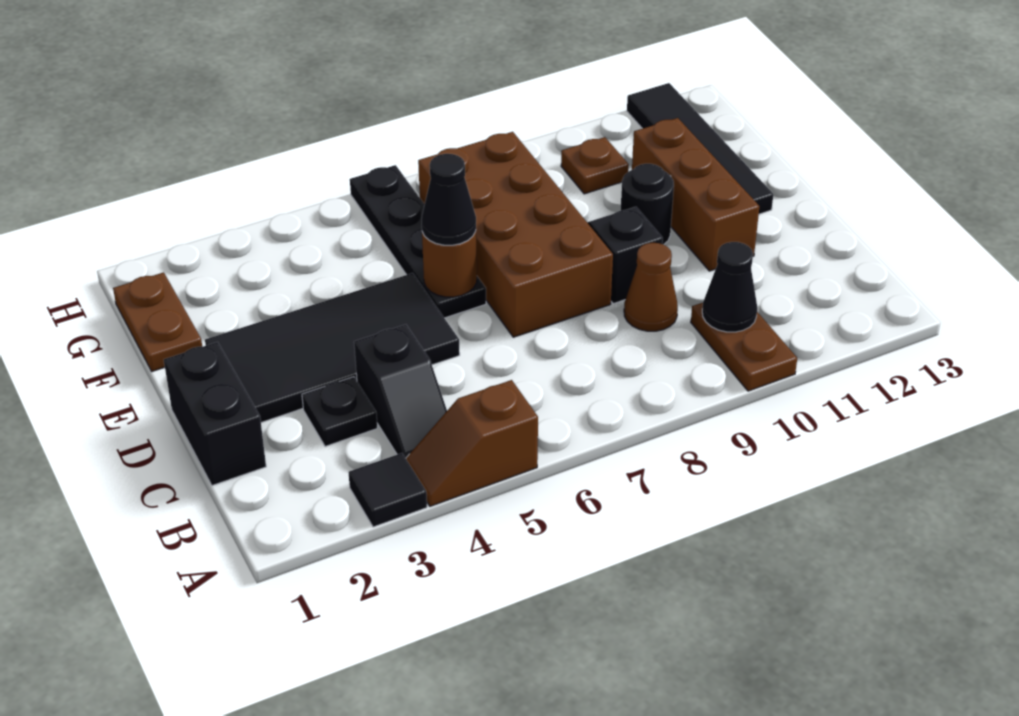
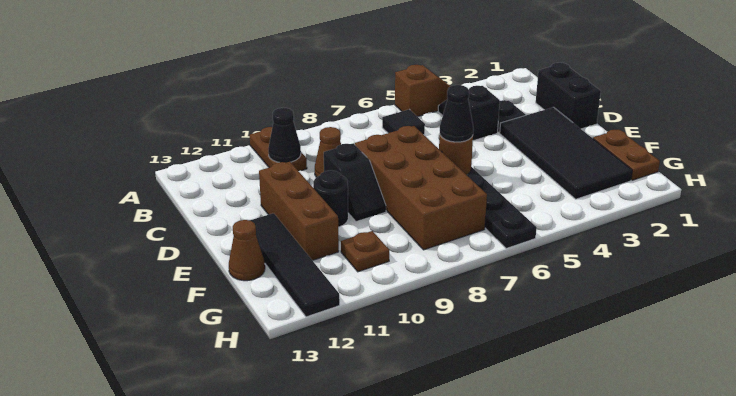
black tile A3 level 1 -> black tile B6 level 1
black tile D2:E5 level 1 -> black tile D2:G3 level 1
none -> brown cone F13 level 1

